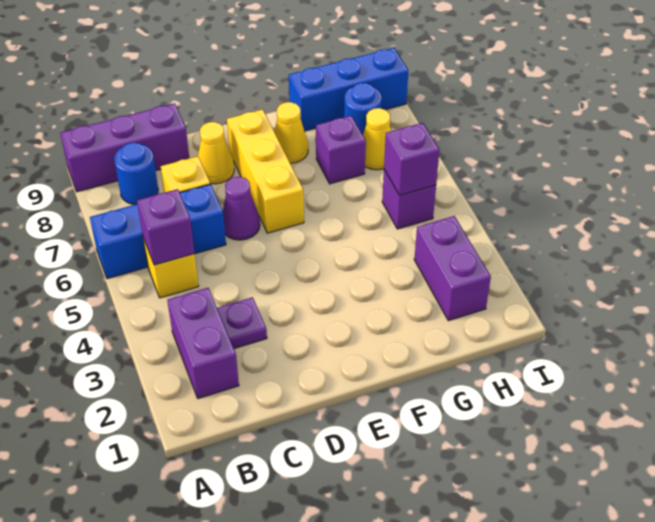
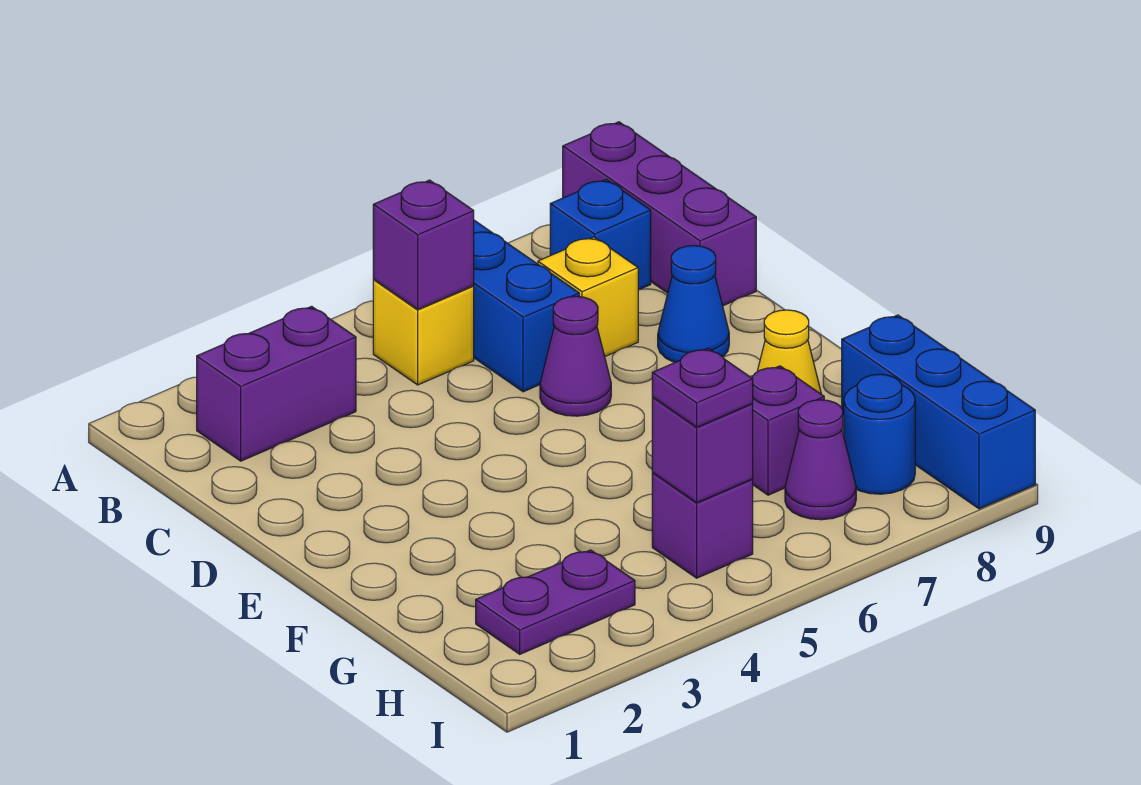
blue round brick B8 level 1 -> blue brick B8 level 1
purple plate C3 level 1 -> purple plate H5 level 3
yellow cone D8 level 1 -> blue cone D8 level 1
yellow brick E6:E8 level 1 -> none
purple brick H2:H3 level 1 -> purple plate H2:H3 level 1
yellow cone H7 level 1 -> purple cone H7 level 1

